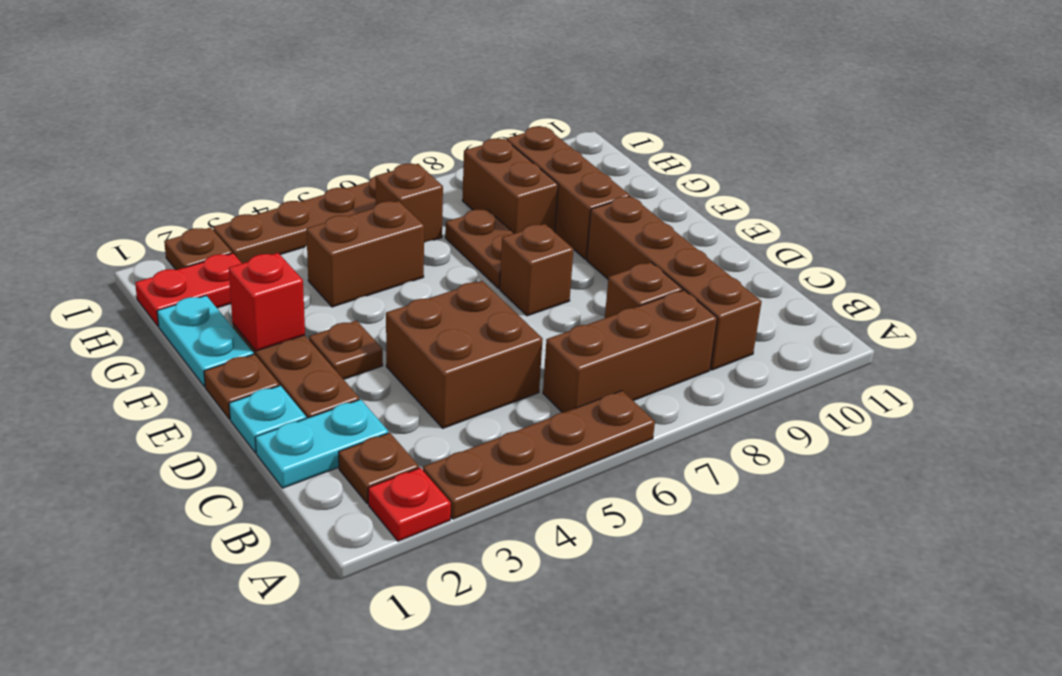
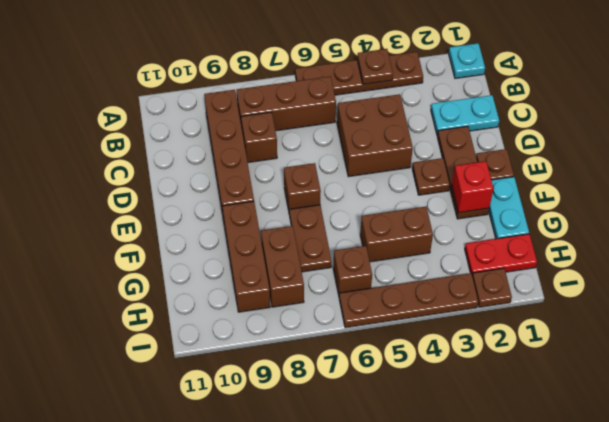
red plate A2 level 1 -> none
brown plate B2 level 1 -> brown plate A4 level 2
cyan plate D1 level 1 -> cyan plate A1 level 1

